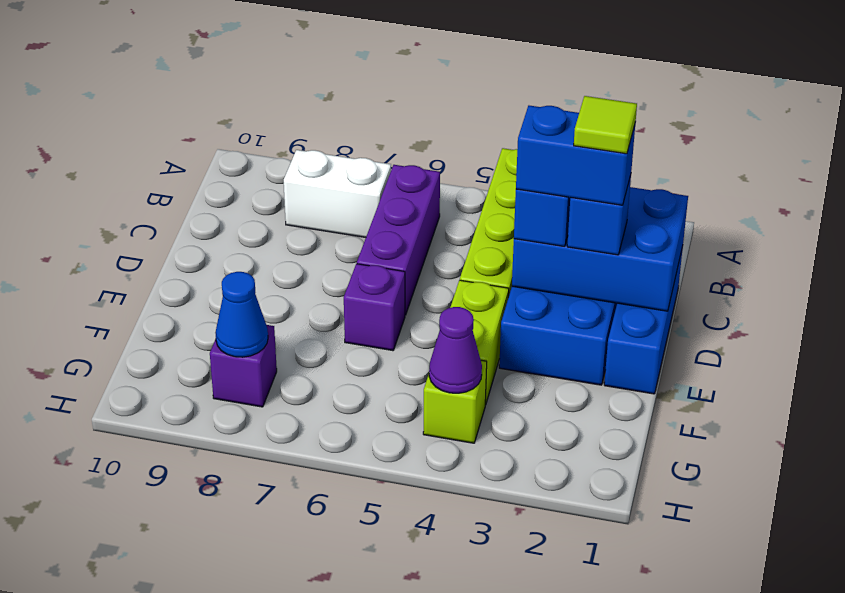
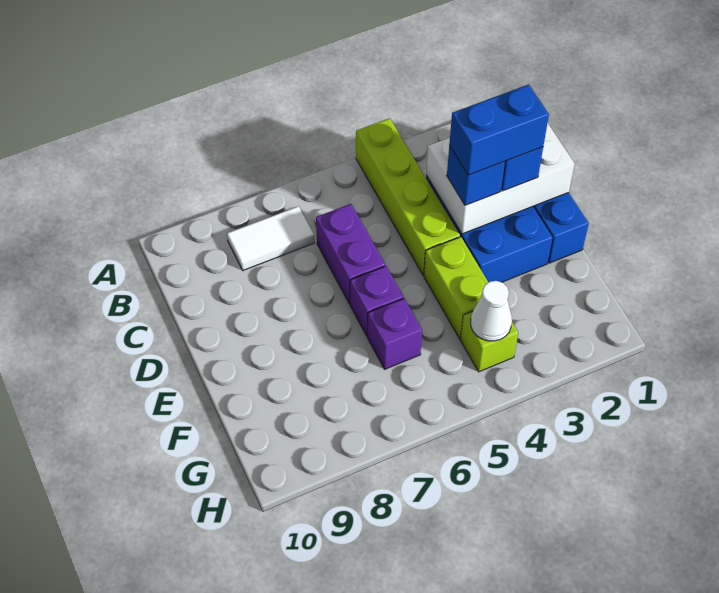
purple brick B6:D6 level 1 -> purple brick C6:D6 level 1
white brick B7:B8 level 1 -> white tile B7:B8 level 1
blue brick C1:D3 level 2 -> white brick C1:D3 level 2
lime tile D2 level 5 -> none
purple cone G4 level 2 -> white cone G4 level 2
purple brick G8 level 1 -> purple brick F6 level 1
blue cone G8 level 2 -> none

